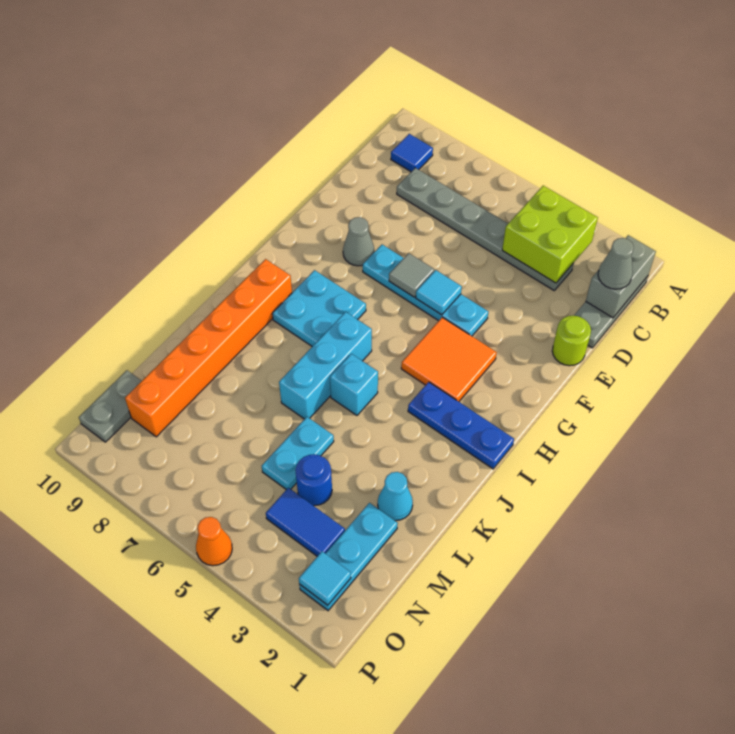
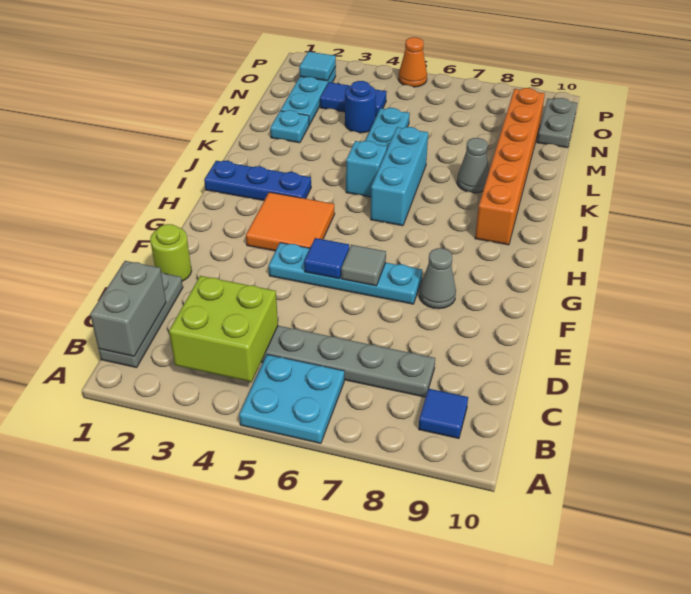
grey cone C1 level 3 -> grey cone K8 level 1
cyan tile F5 level 2 -> blue tile F5 level 2
cyan plate H7:I8 level 1 -> cyan plate A5:B6 level 1
cyan cone L2 level 1 -> cyan plate L2 level 1

